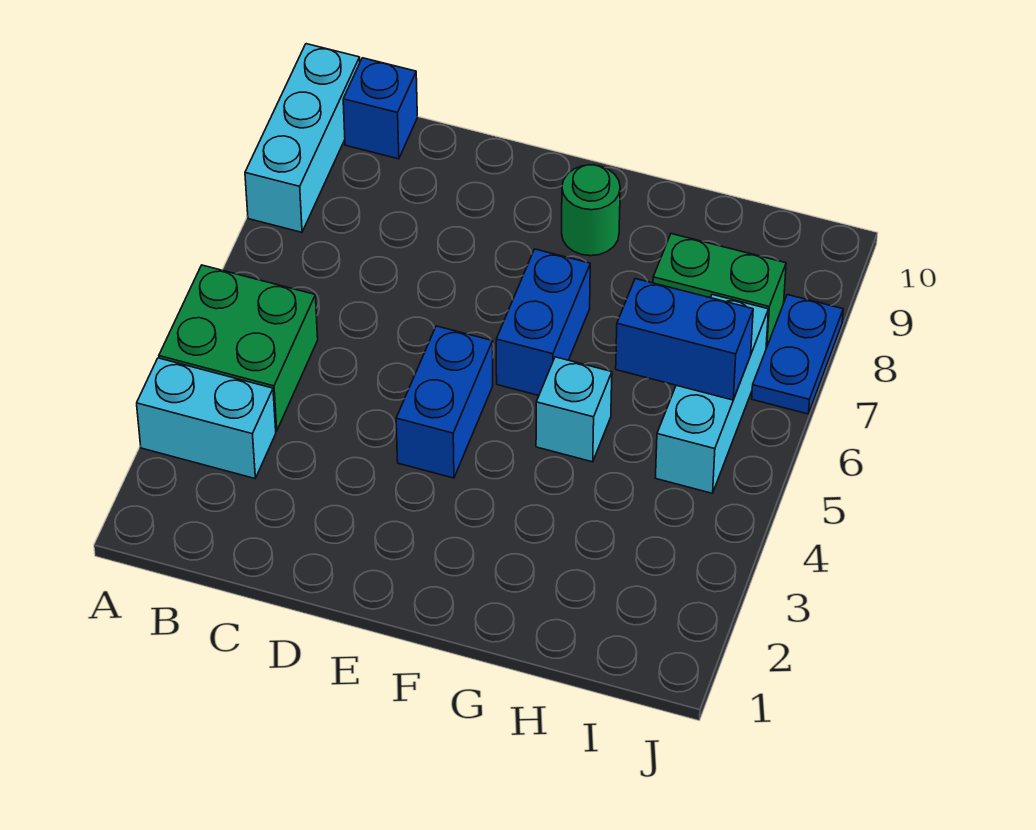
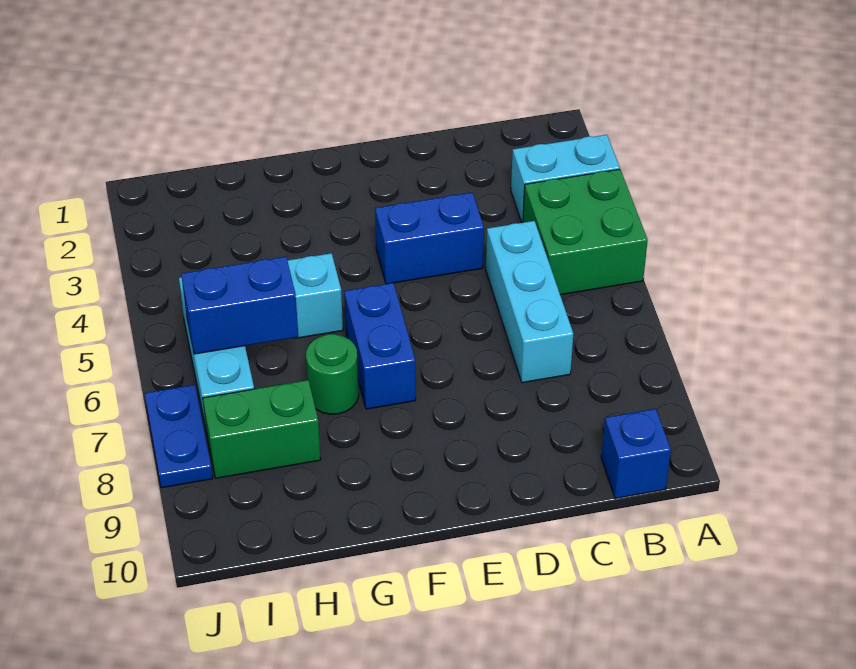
cyan brick A8:A10 level 1 -> cyan brick C5:C7 level 1
blue brick E4:E5 level 1 -> blue brick D4:E4 level 1
green round brick F9 level 1 -> green round brick G7 level 1

